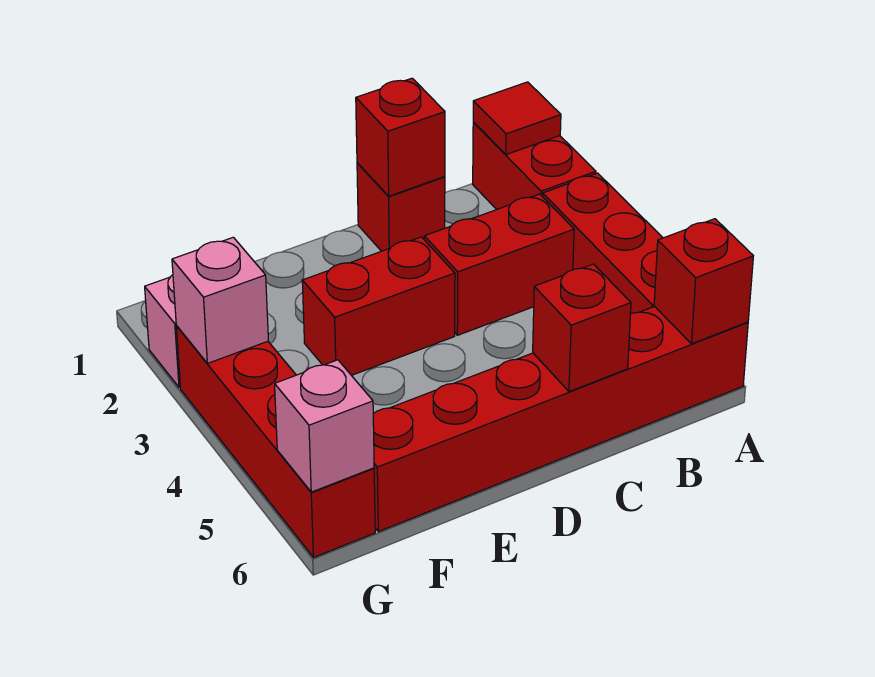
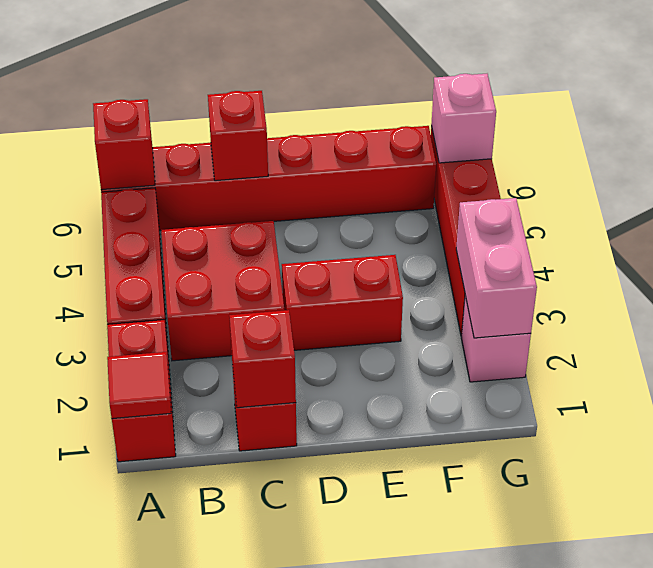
red brick B3:C3 level 1 -> red brick B3:C4 level 1
pink brick G3 level 2 -> pink brick G2:G3 level 2

